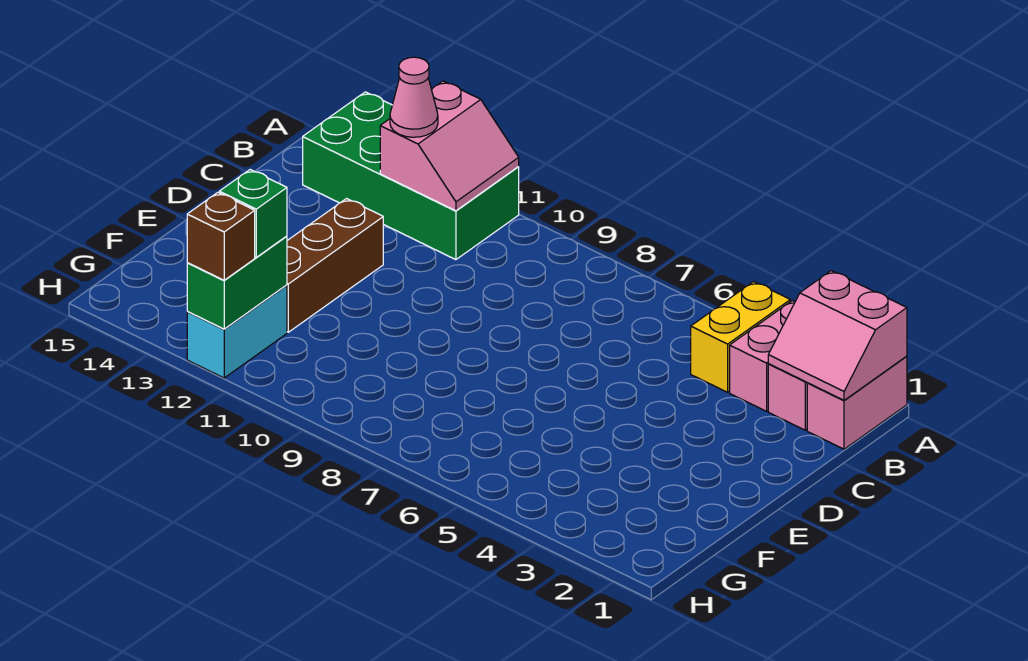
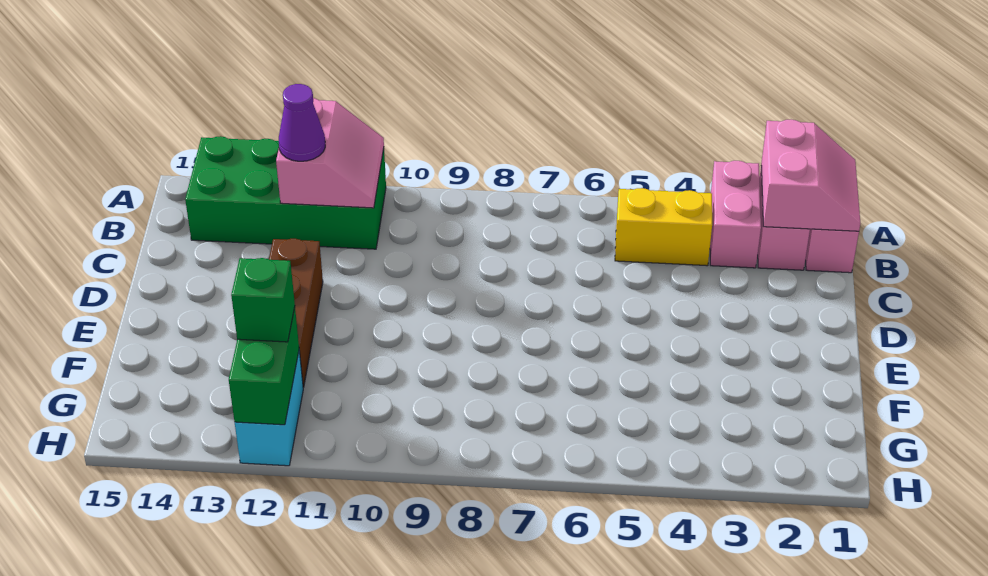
pink slope A1:B2 level 2 top A -> pink slope A1:B2 level 2 top 2
yellow brick A4:B4 level 1 -> yellow brick B4:B5 level 1
pink cone B12 level 3 -> purple cone B12 level 3
brown brick H12 level 3 -> none

